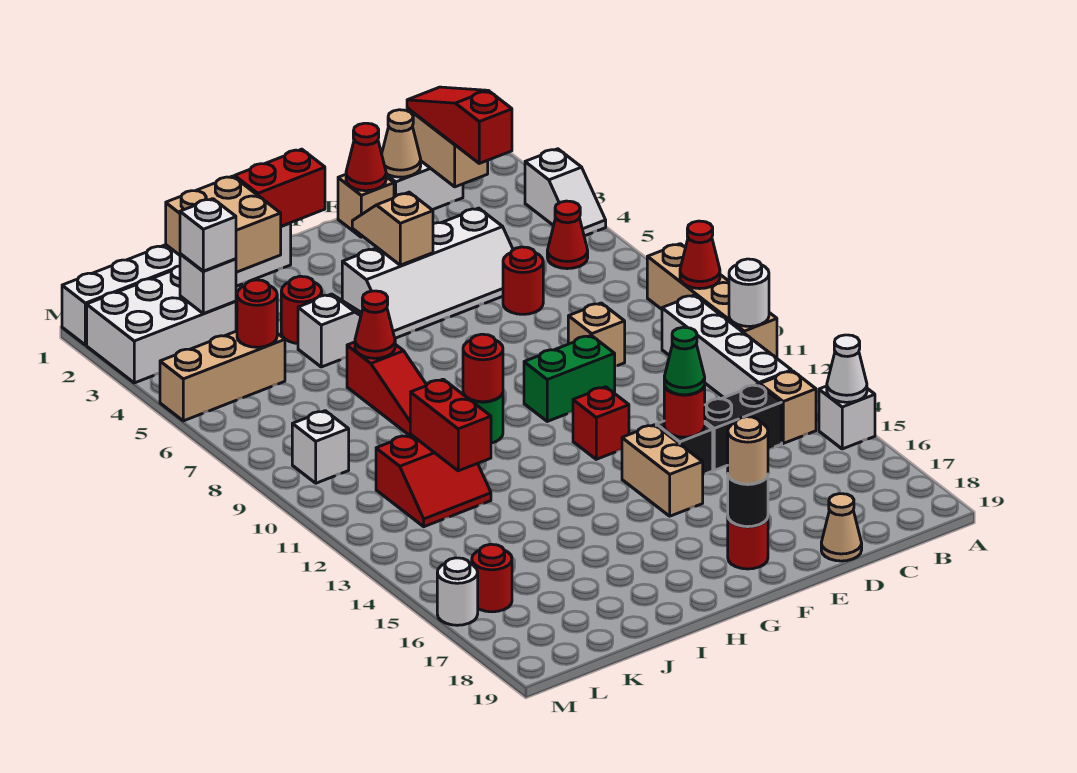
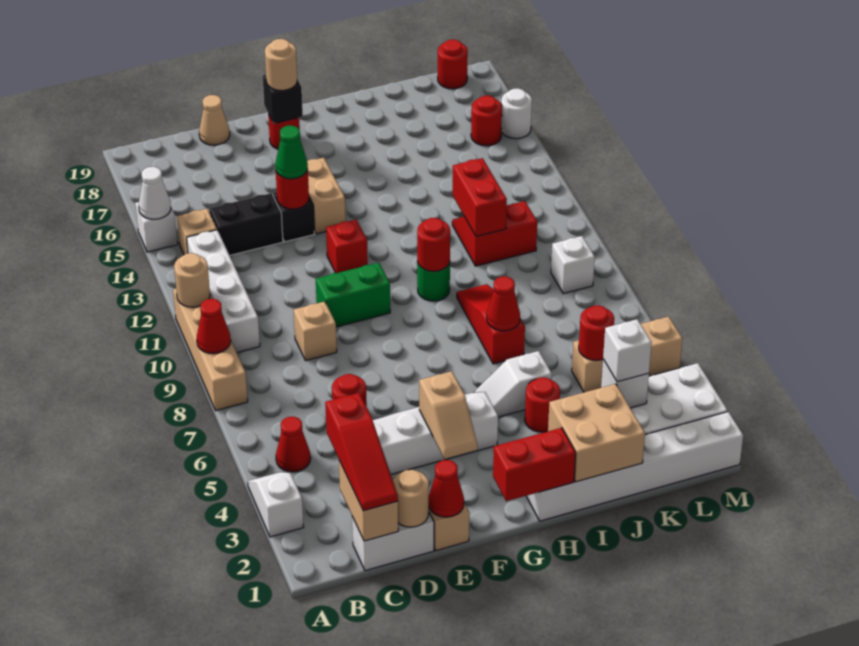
white round brick A11 level 2 -> tan round brick A11 level 2
tan cone D1 level 2 -> tan round brick D1 level 2
black round brick F18 level 2 -> black brick F18 level 2
none -> red round brick L19 level 1

